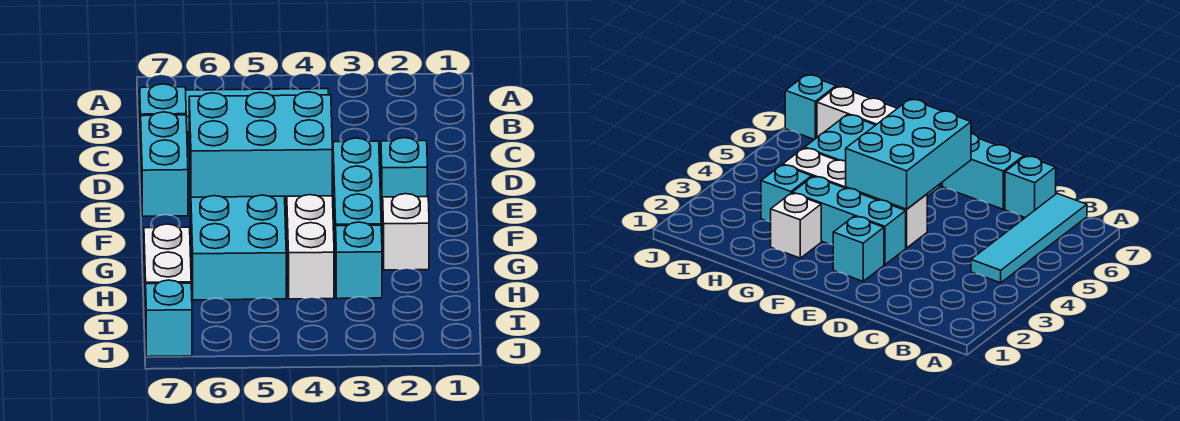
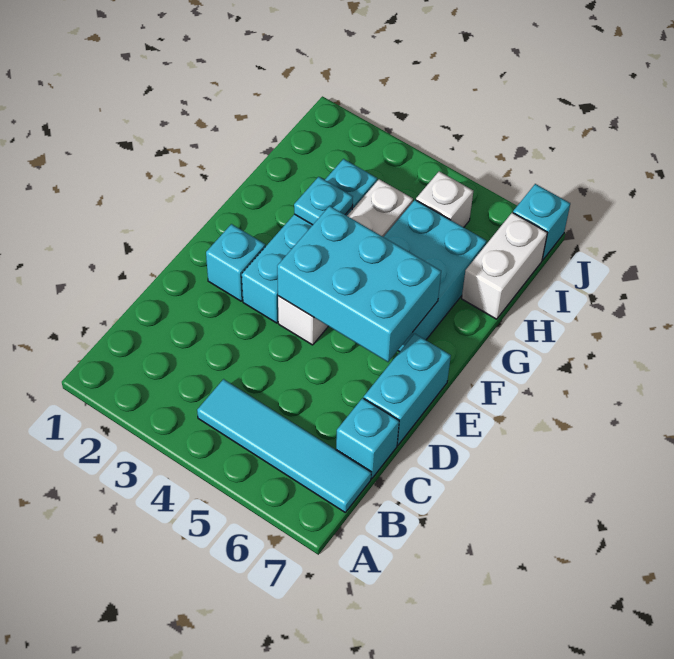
white brick G2 level 1 -> white brick I5 level 1
none -> cyan plate G3 level 2

